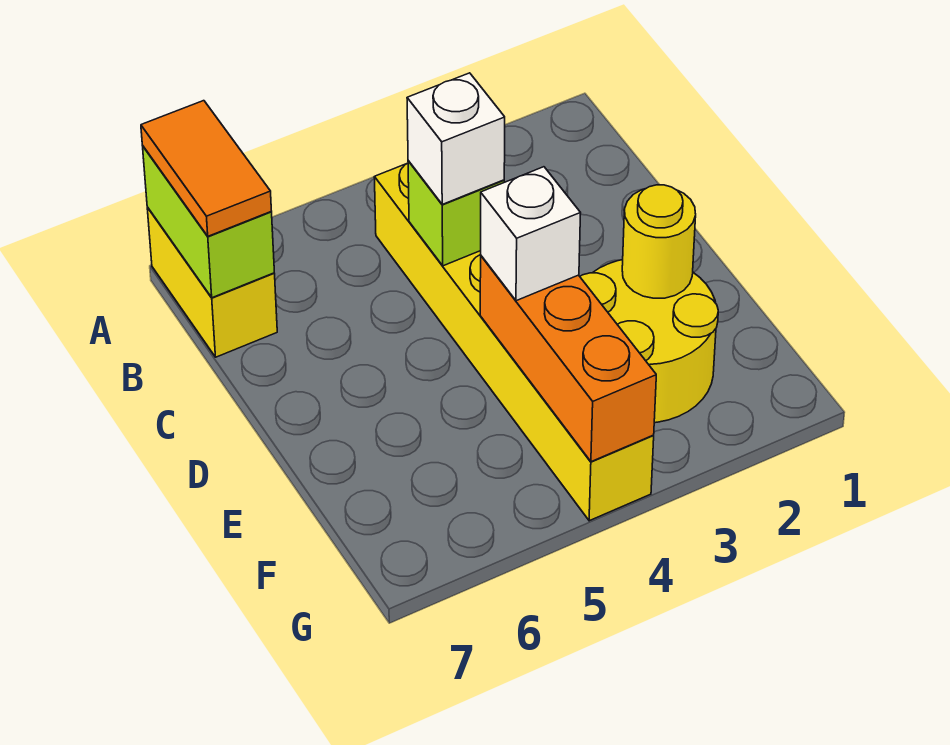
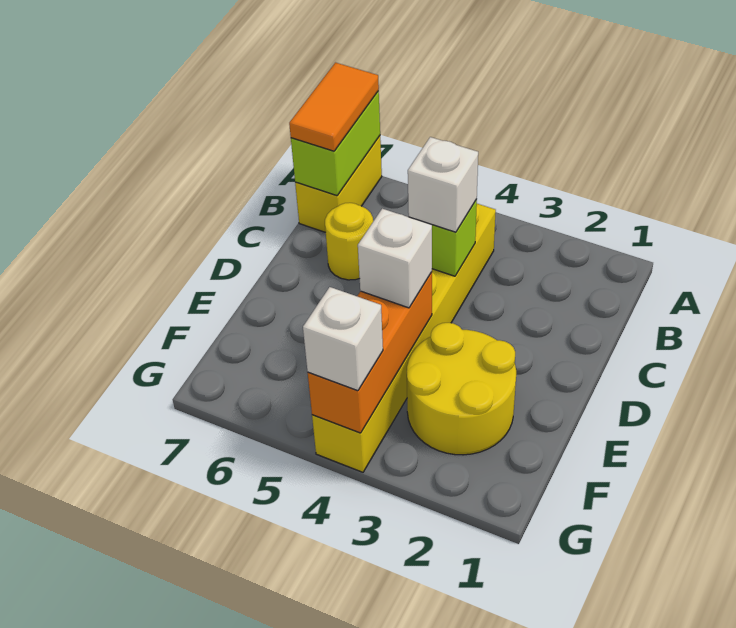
yellow round brick E2 level 2 -> yellow round brick C6 level 1
none -> white brick G4 level 3

